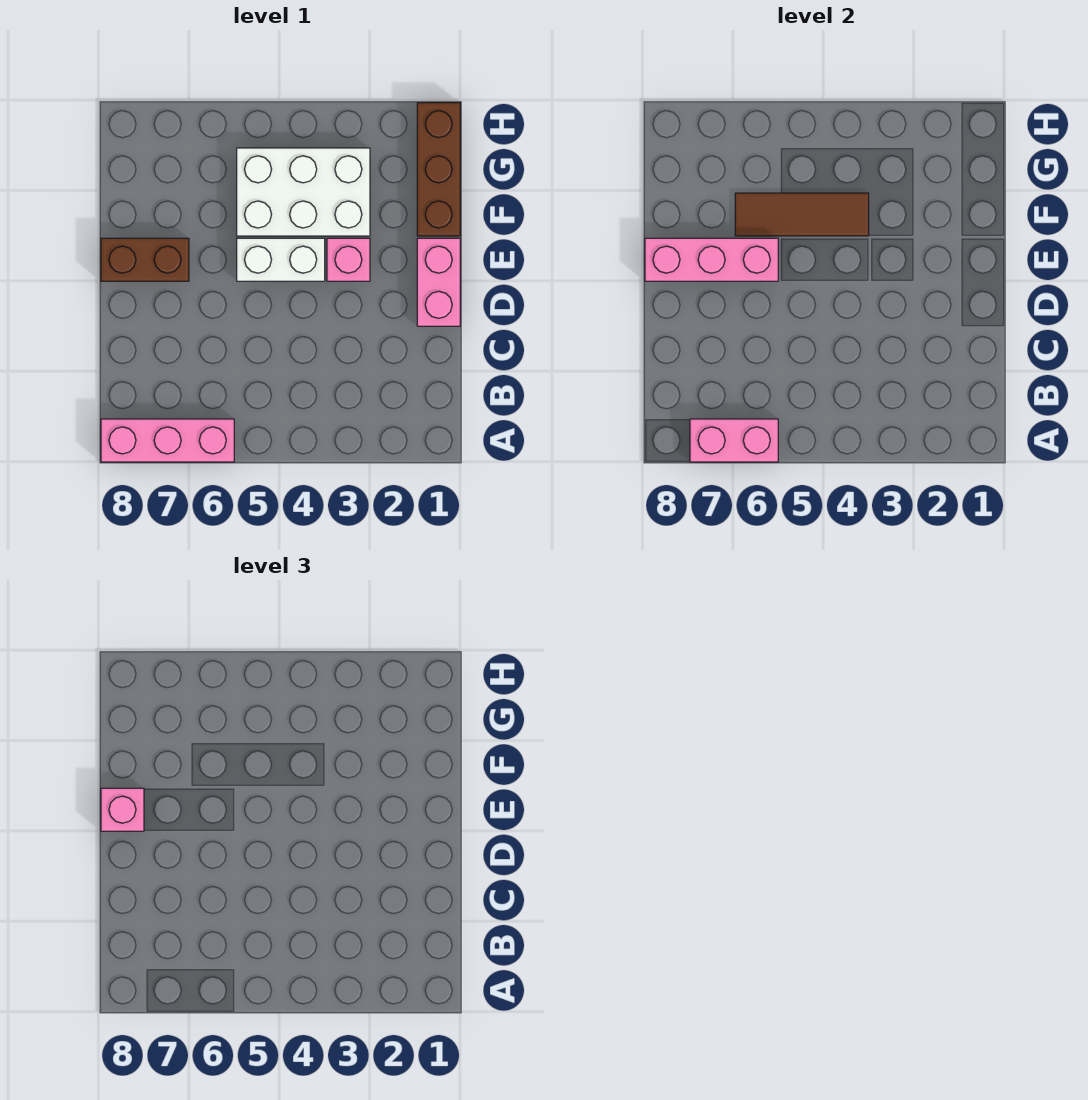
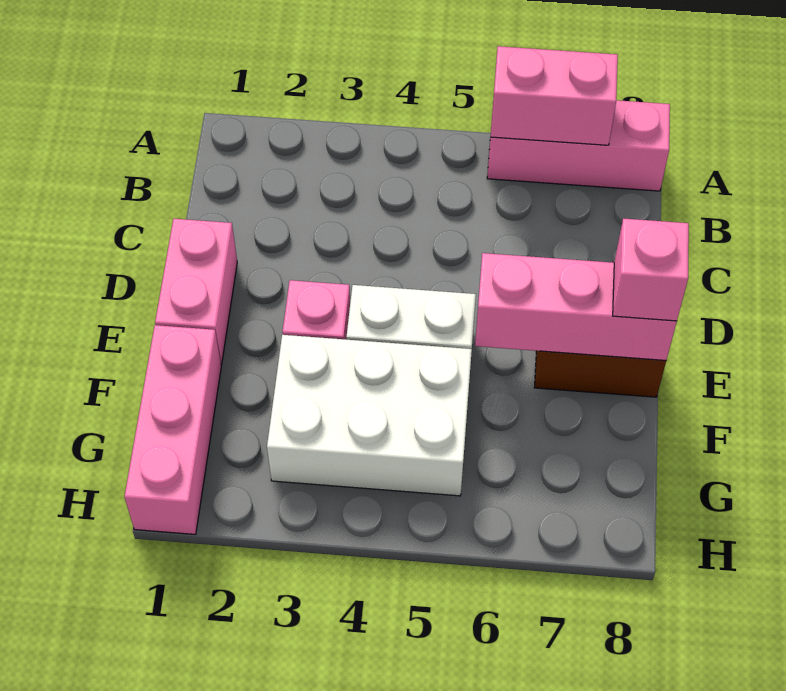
brown brick F1:H1 level 1 -> pink brick F1:H1 level 1
brown tile F4:F6 level 2 -> none

